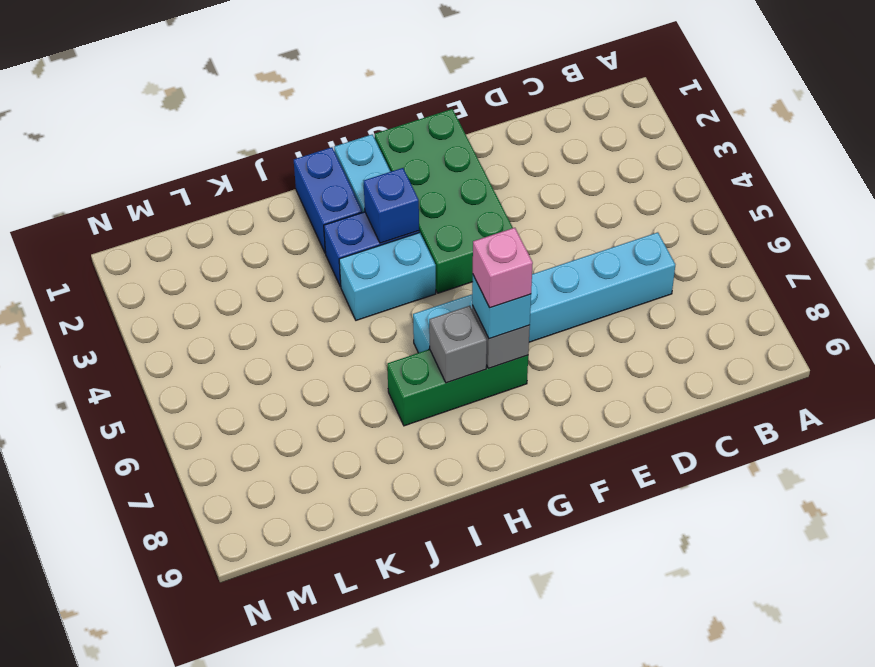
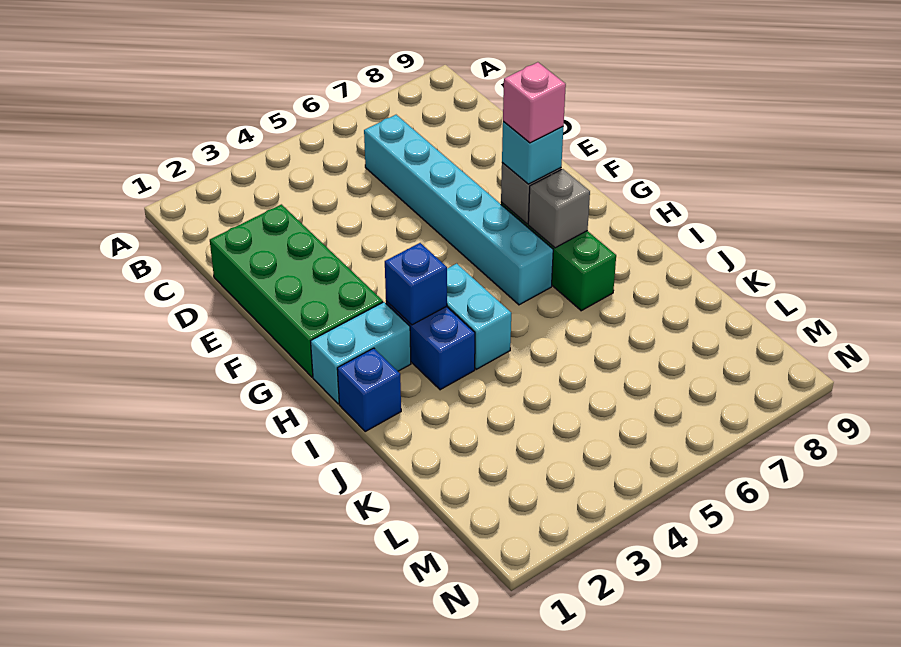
green brick F1:G4 level 1 -> green brick D1:G2 level 1
blue brick I1:I2 level 1 -> blue brick I1 level 1

